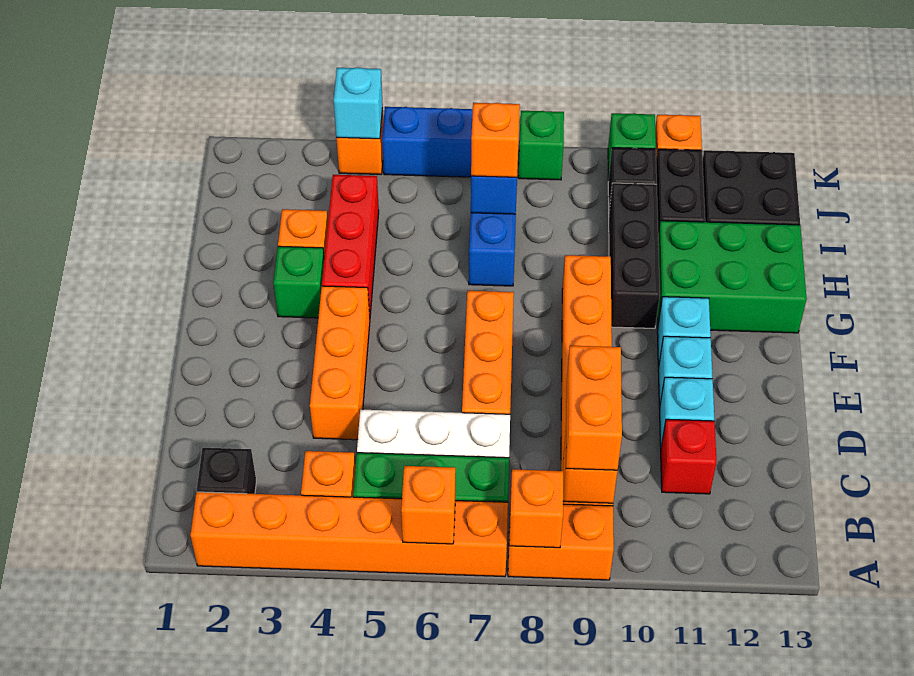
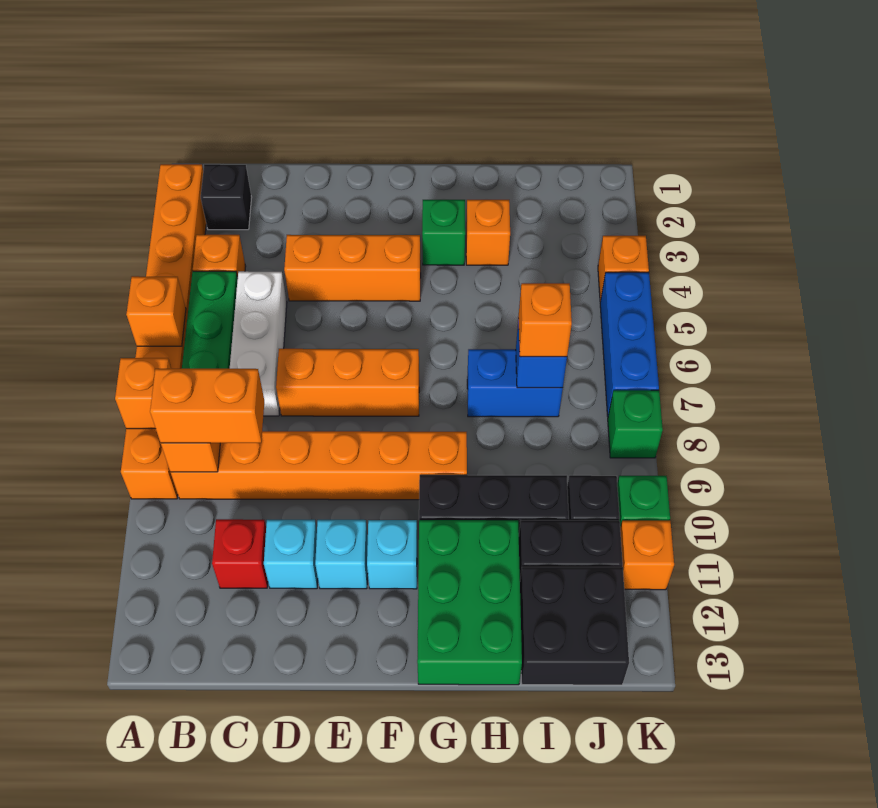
red brick G4:I4 level 1 -> none
cyan brick K4 level 2 -> none

